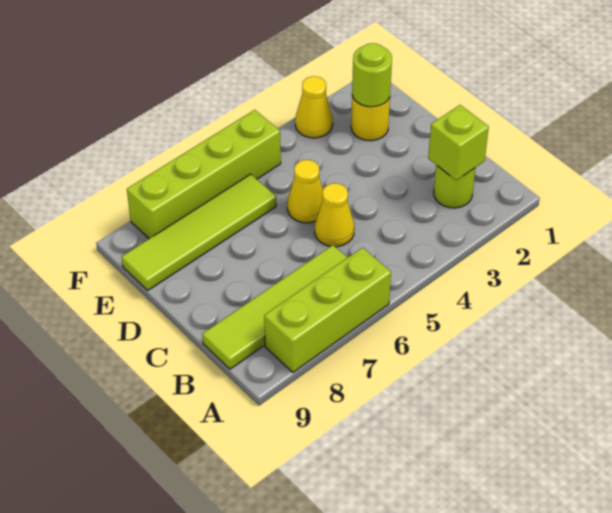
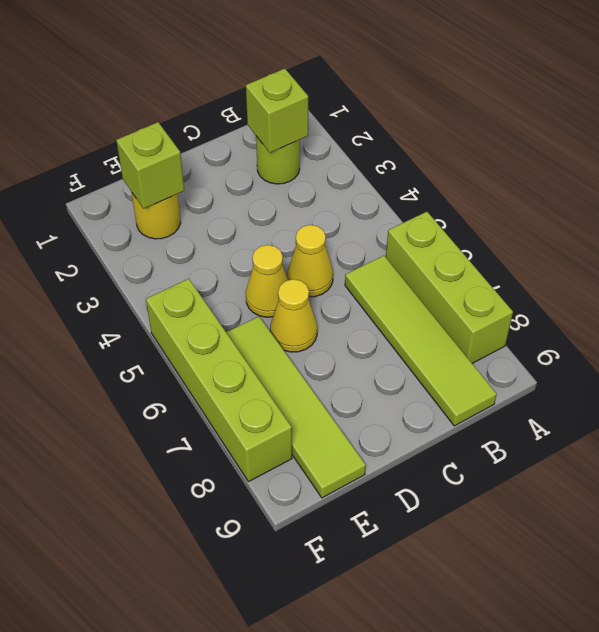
lime round brick E2 level 2 -> lime brick E2 level 2
yellow cone F3 level 1 -> yellow cone D6 level 1

